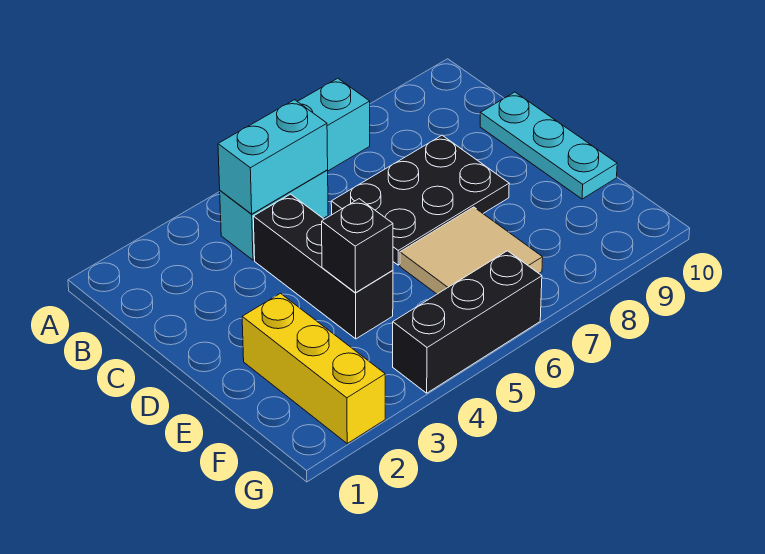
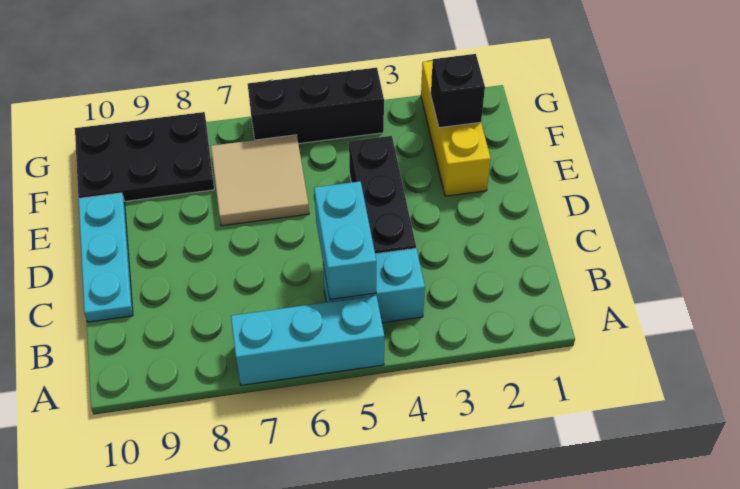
cyan brick B4:B5 level 2 -> cyan brick B5:C5 level 2
black plate C6:D8 level 1 -> black plate F8:G10 level 1
black brick E4 level 2 -> black brick F2 level 2

